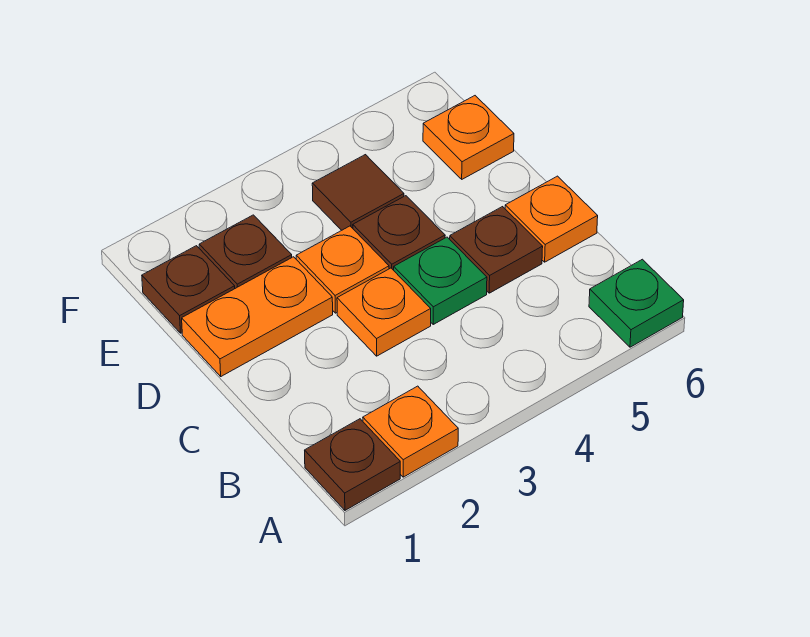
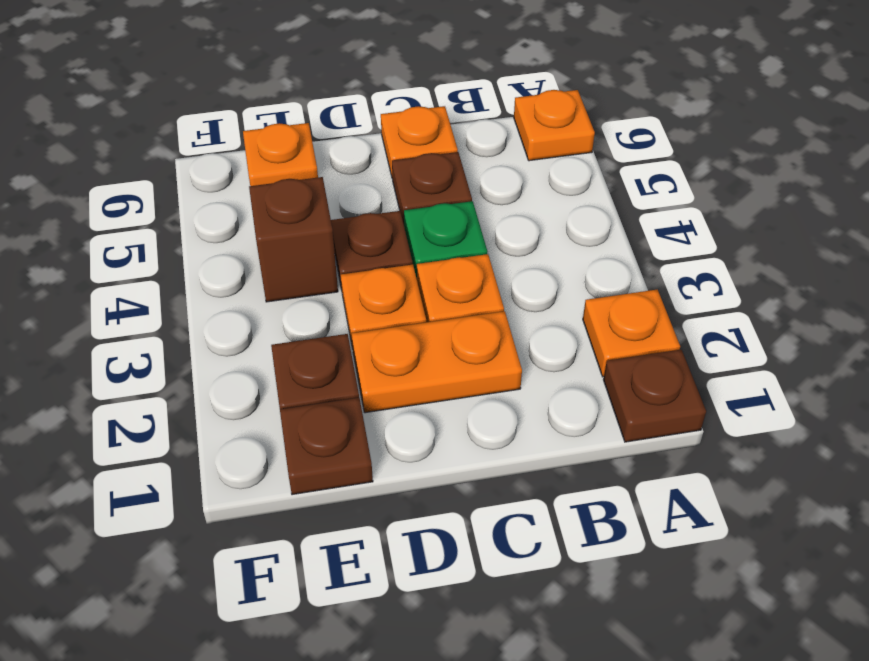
green plate A6 level 1 -> orange plate A6 level 1
orange plate D1:D2 level 1 -> orange plate C2:D2 level 1
brown tile E4 level 1 -> brown brick E4 level 1

